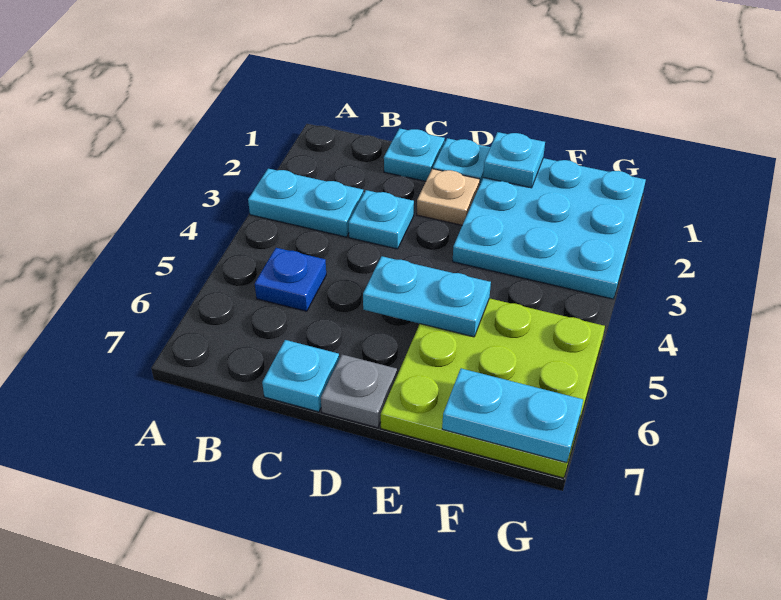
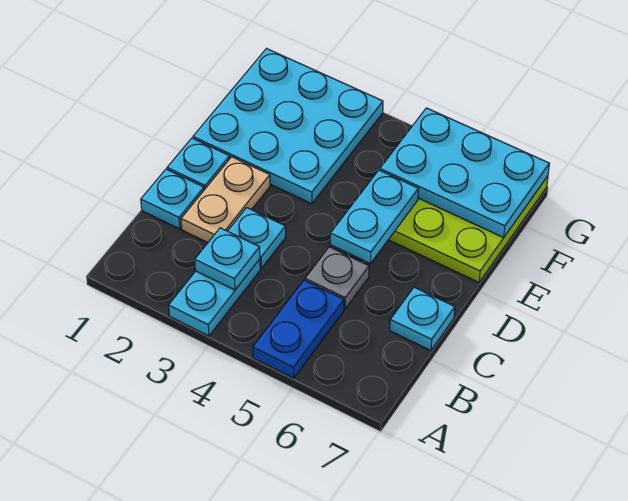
blue plate B5 level 1 -> blue plate A5:B5 level 1
tan plate D2 level 1 -> tan plate C2:D2 level 1
grey plate D7 level 1 -> grey plate C5 level 1
cyan plate E1 level 2 -> cyan plate B3 level 2
cyan plate F7:G7 level 2 -> cyan plate F5:G7 level 2

